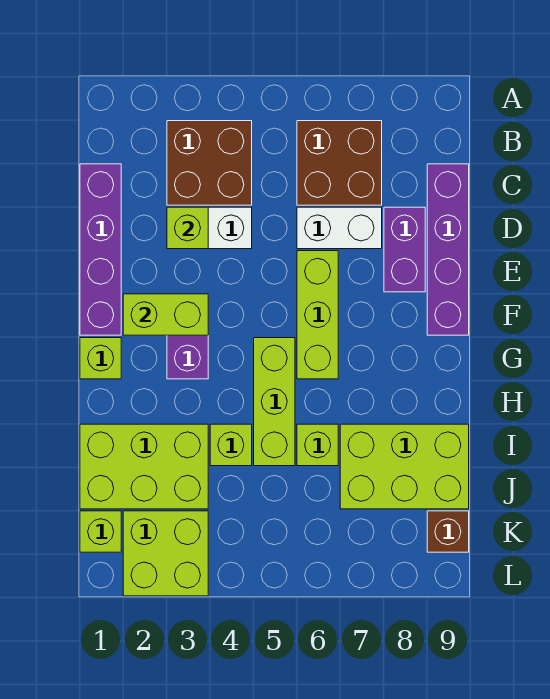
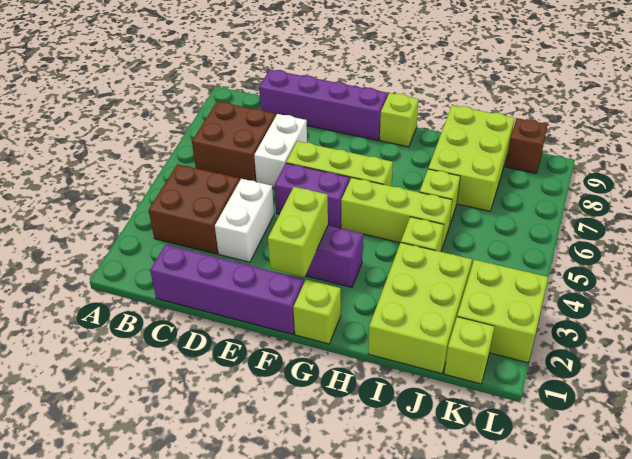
lime brick D3 level 2 -> lime brick G9 level 1
purple brick D8:E8 level 1 -> purple brick E5:F5 level 1

